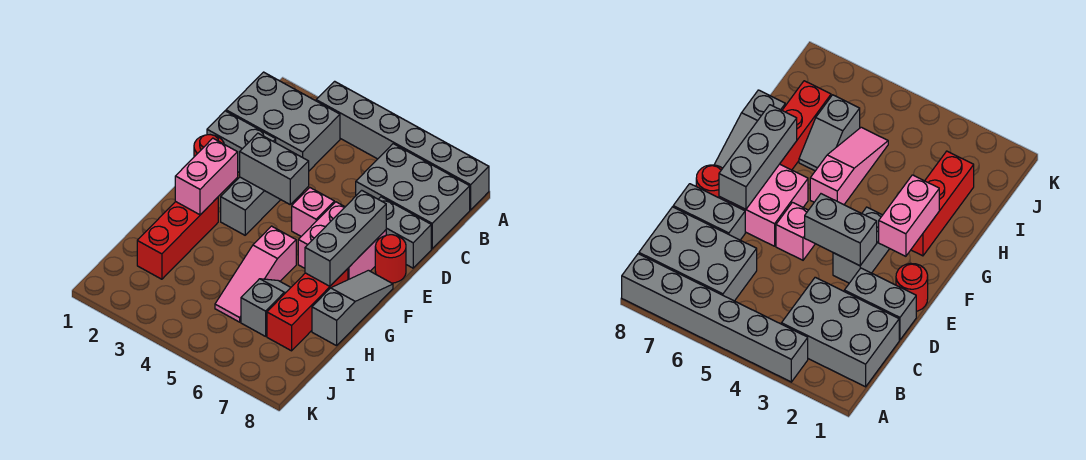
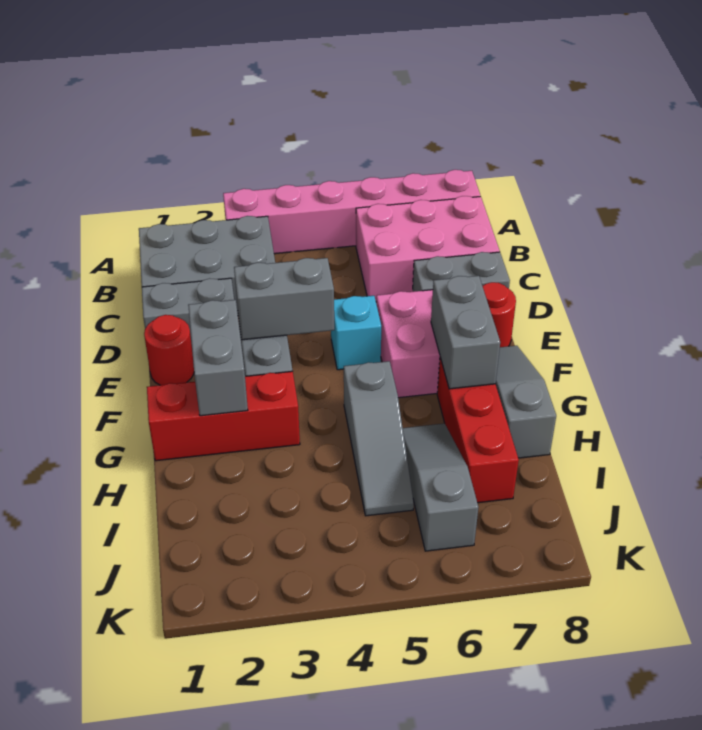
grey brick A3:A8 level 1 -> pink brick A3:A8 level 1
grey brick B6:C8 level 1 -> pink brick B6:C8 level 1
pink brick E5 level 1 -> cyan brick E5 level 1
grey brick E7:G7 level 2 -> grey brick F7:G7 level 2
pink brick F2:G2 level 2 -> grey brick F2:G2 level 2
red brick G2:I2 level 1 -> red brick G1:G3 level 1
pink slope G5:I5 level 1 top G -> grey slope G5:I5 level 1 top G
grey slope H6:I6 level 1 top I -> grey slope H6:J6 level 1 top J

